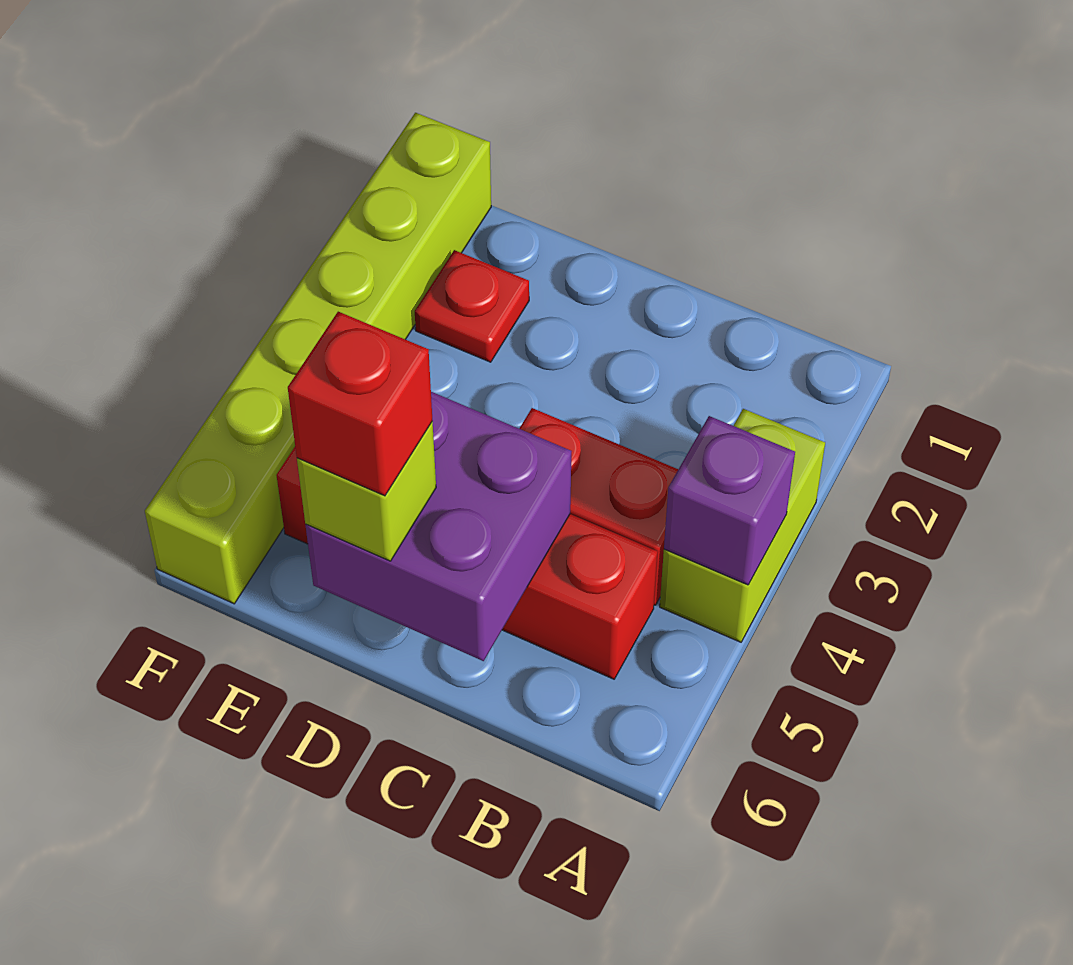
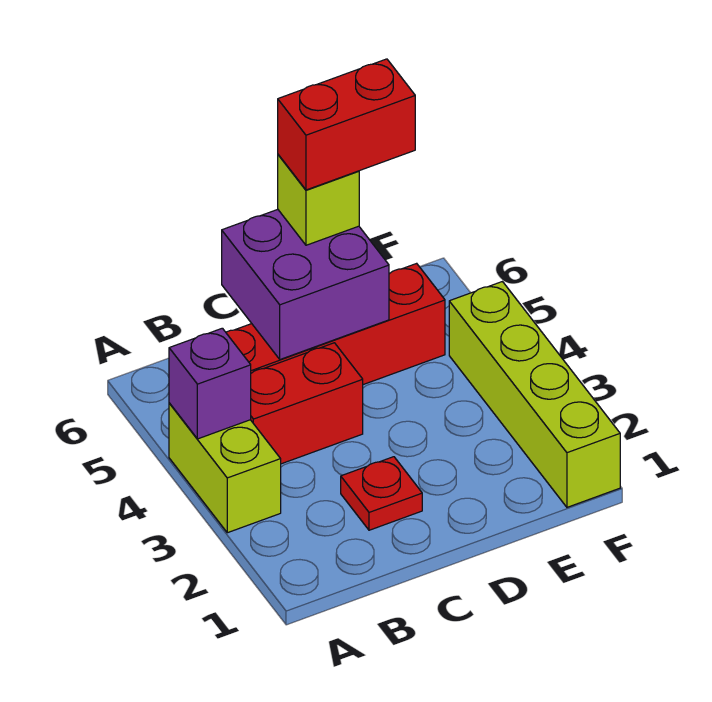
red brick D6 level 4 -> red brick D6:E6 level 4
red plate E2 level 1 -> red plate C2 level 1
lime brick F1:F6 level 1 -> lime brick F1:F4 level 1

